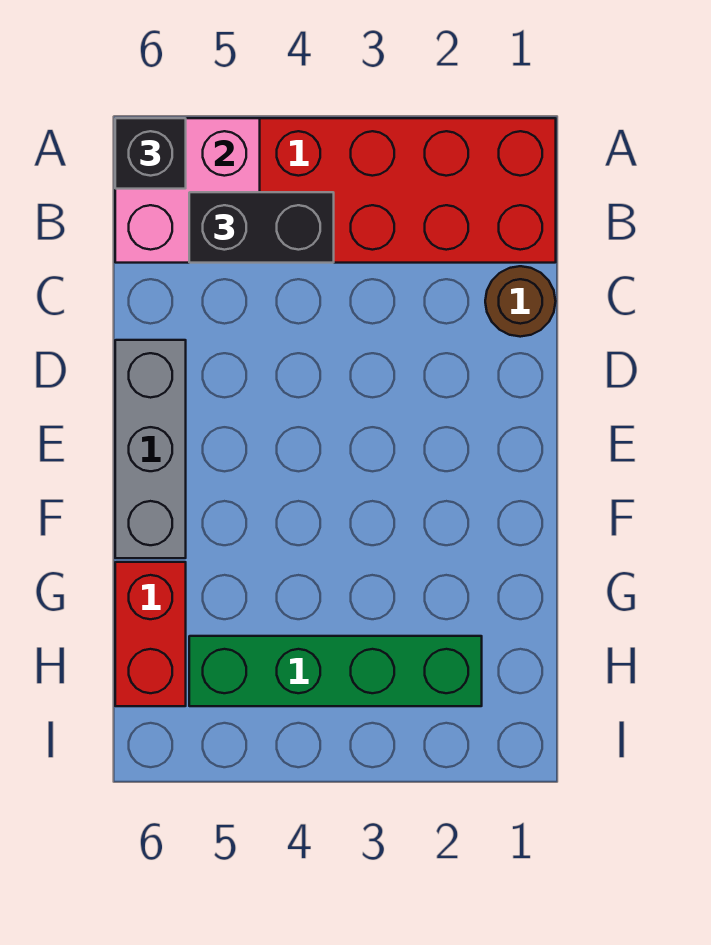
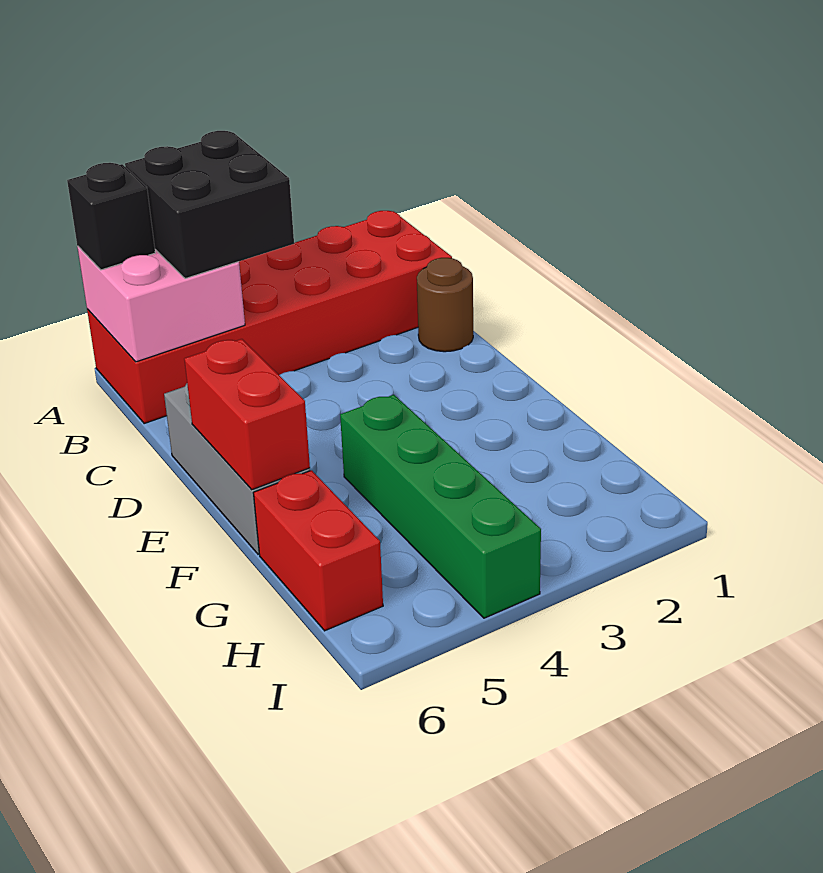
black brick B4:B5 level 3 -> black brick A4:B5 level 3
none -> red brick E6:F6 level 2
green brick H2:H5 level 1 -> green brick F4:I4 level 1

